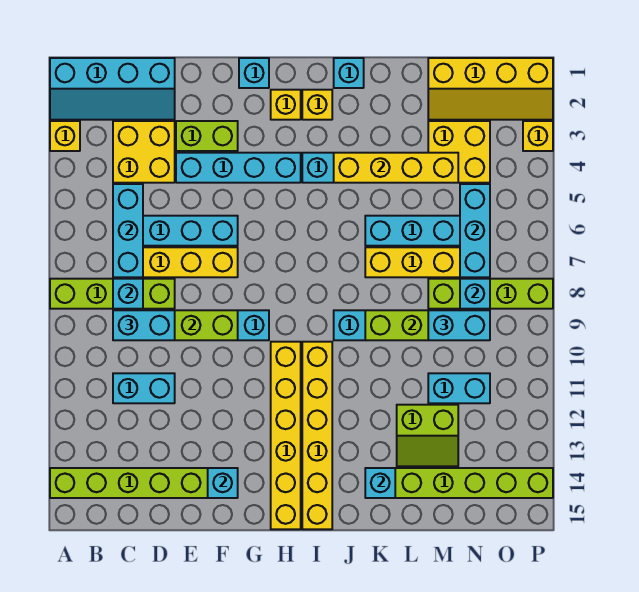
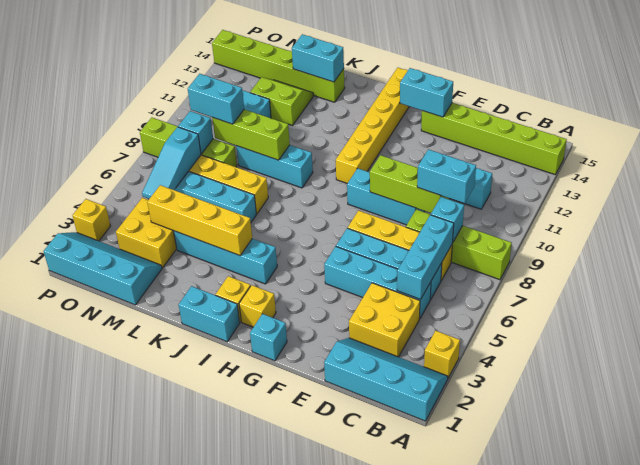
lime brick E3:F3 level 1 -> none
cyan brick E4:H4 level 1 -> cyan brick C5:F5 level 1
cyan brick F14 level 2 -> cyan brick F14:G14 level 2
yellow brick I10:I15 level 1 -> none
cyan brick J1 level 1 -> cyan brick I1:J1 level 1
cyan brick K14 level 2 -> cyan brick K14:L14 level 2
yellow slope M1:P2 level 1 top 1 -> cyan slope M1:P2 level 1 top 1
cyan brick N5:N7 level 2 -> cyan slope N5:N7 level 2 top 7

